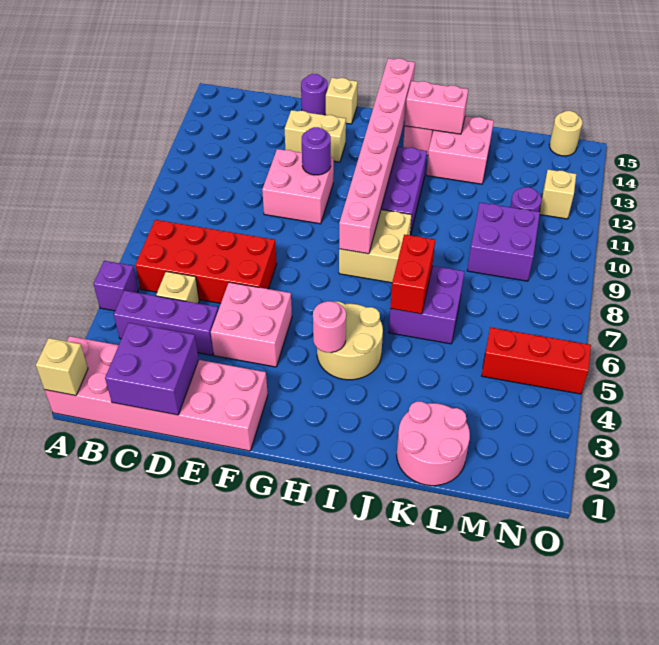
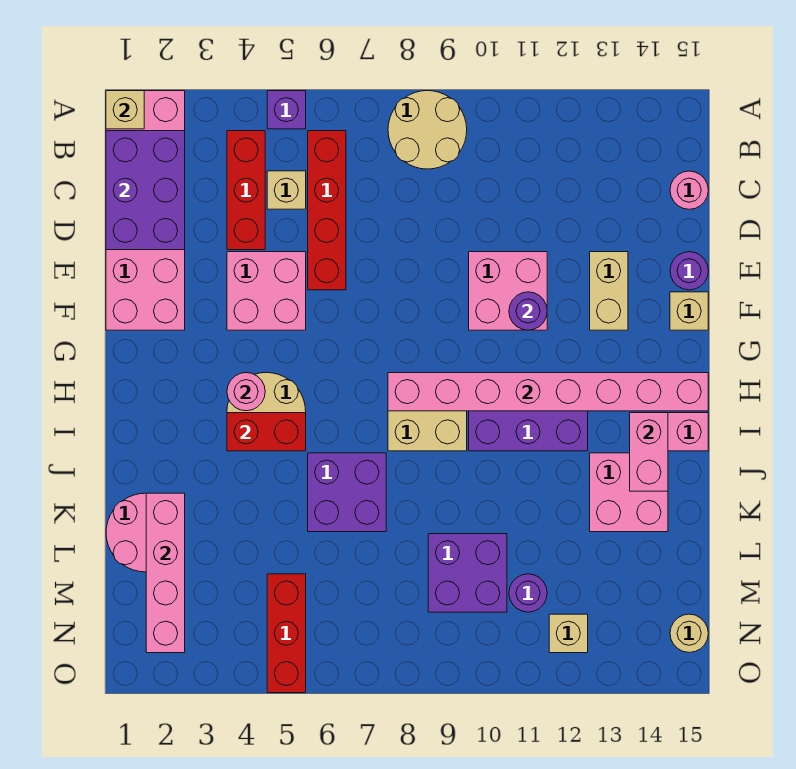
none -> tan round brick A8:B9 level 1
purple brick B4:D4 level 1 -> red brick B4:D4 level 1
red brick B6:E7 level 1 -> red brick B6:E6 level 1
purple brick C1:D2 level 2 -> purple brick B1:D2 level 2
none -> pink round brick C15 level 1
red brick J6:J7 level 2 -> red brick I4:I5 level 2
none -> pink brick K2:N2 level 2

